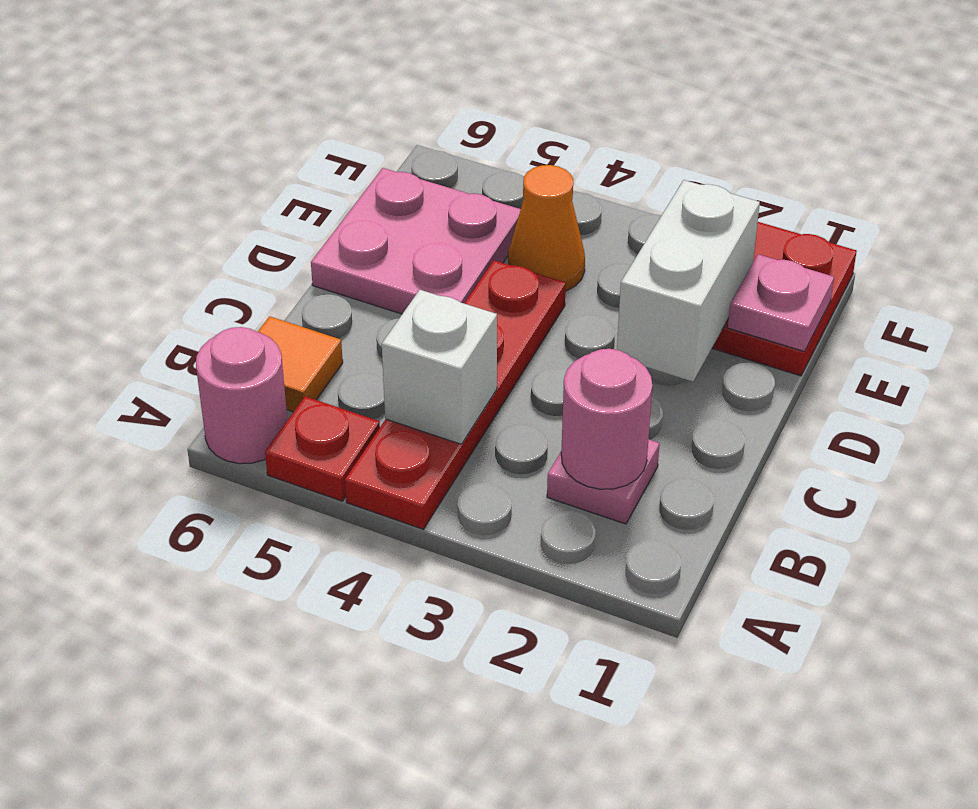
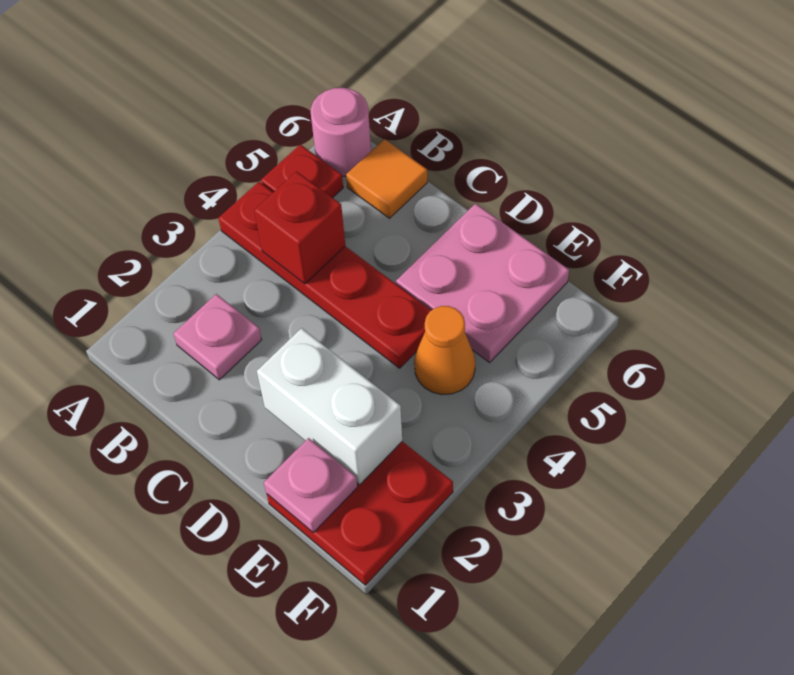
pink round brick B2 level 2 -> none
white brick B4 level 2 -> red brick B4 level 2

